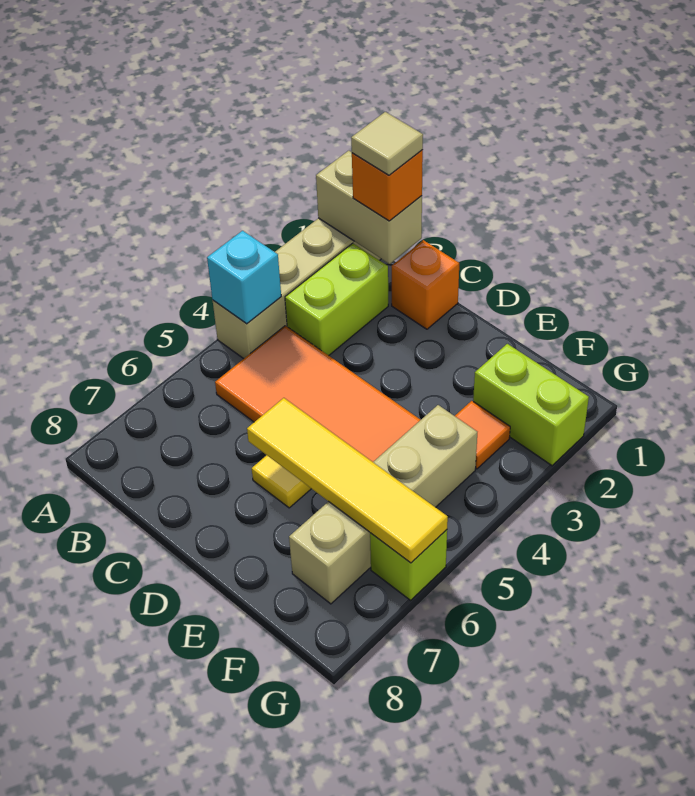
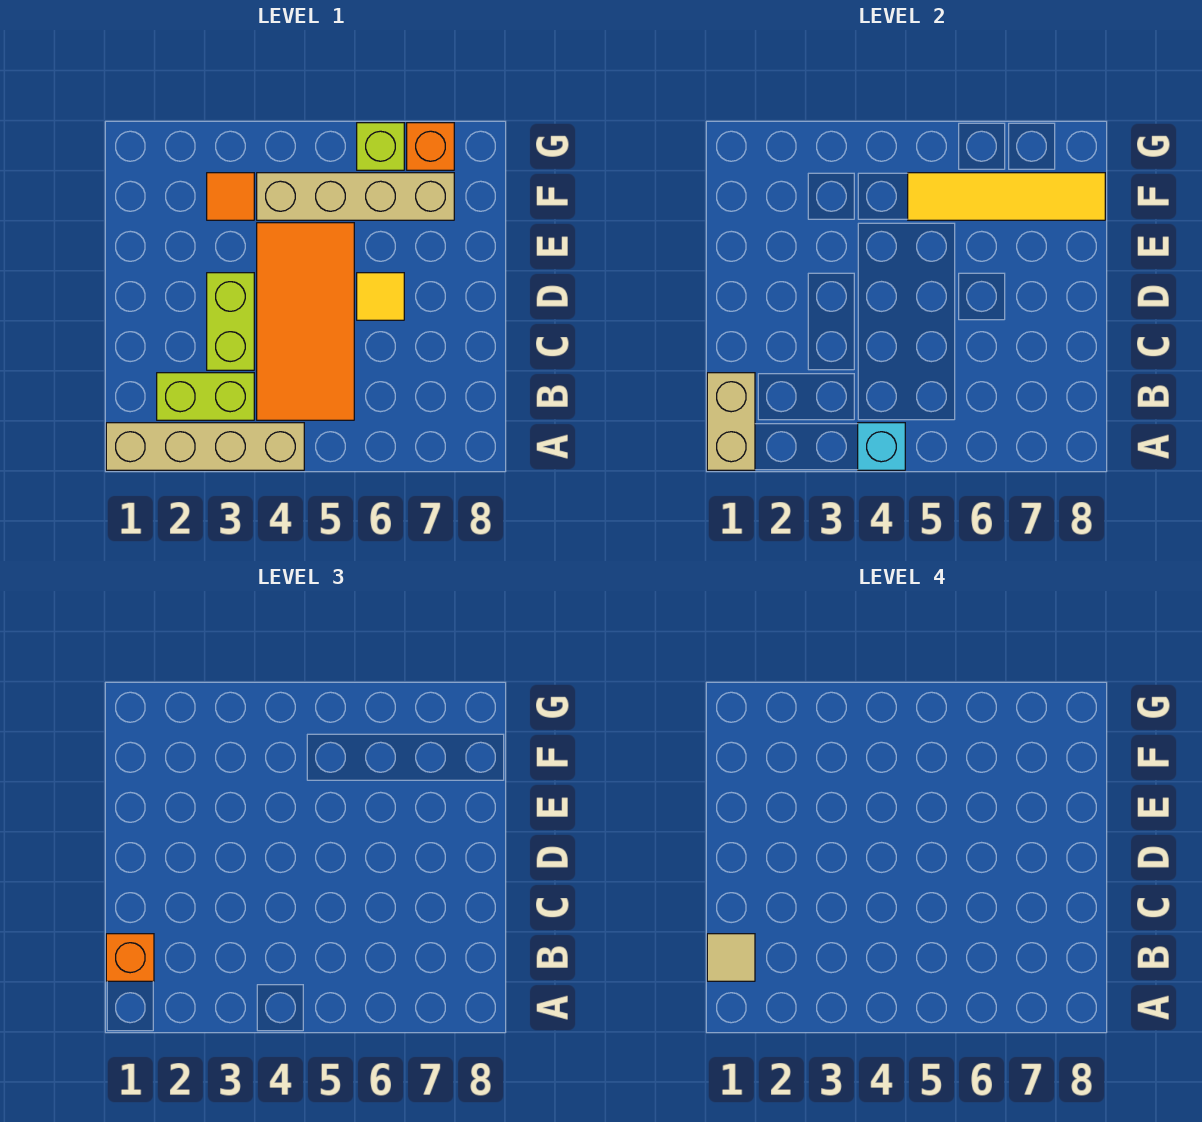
orange brick C1 level 1 -> orange brick G7 level 1
yellow tile D6:G6 level 2 -> yellow tile F5:F8 level 2
lime brick F2:G2 level 1 -> lime brick C3:D3 level 1

